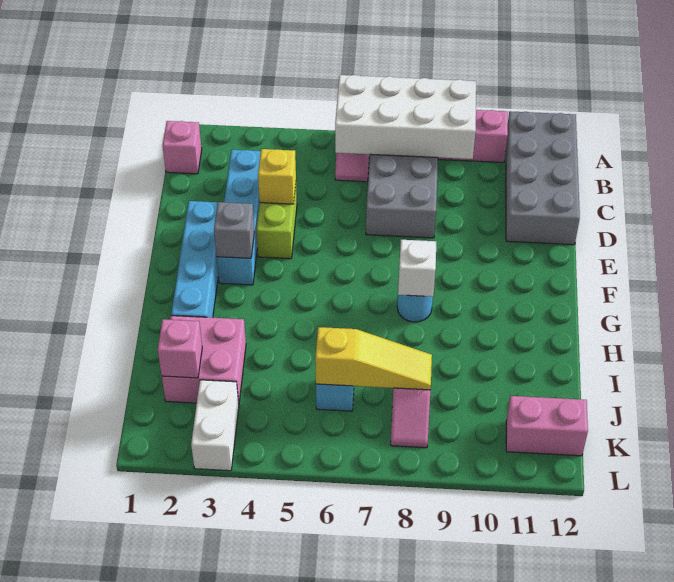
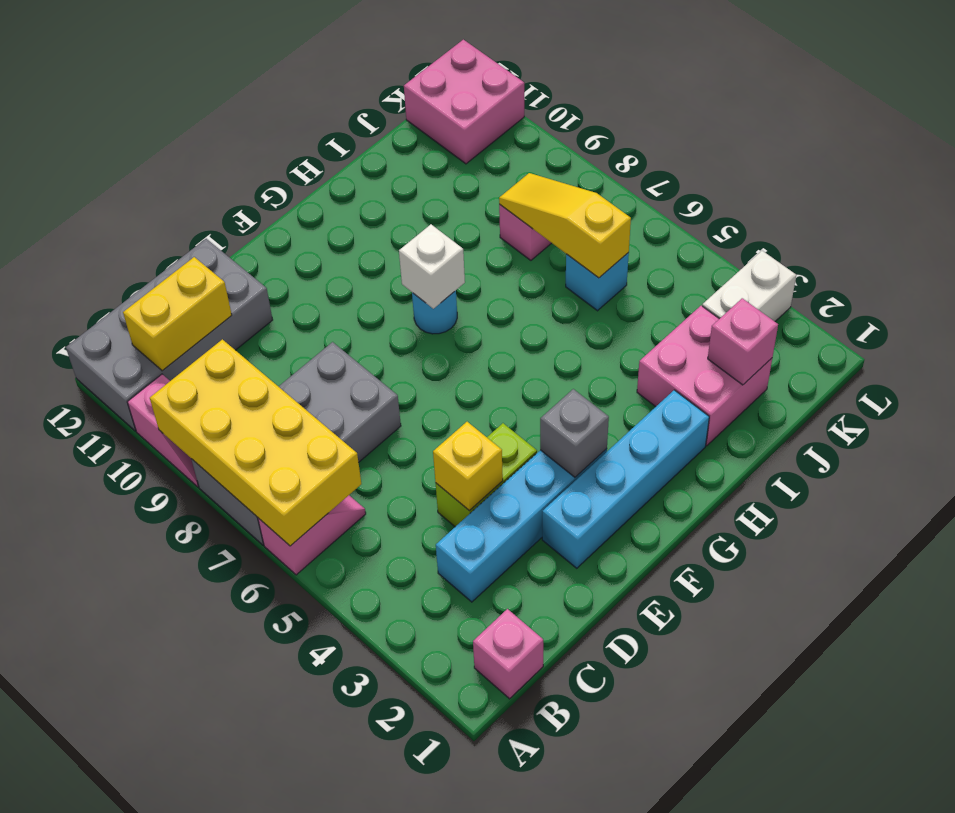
white brick A6:B9 level 2 -> yellow brick A6:B9 level 2
none -> yellow brick B11:C11 level 2
pink brick K11:K12 level 1 -> pink brick K11:L12 level 1

